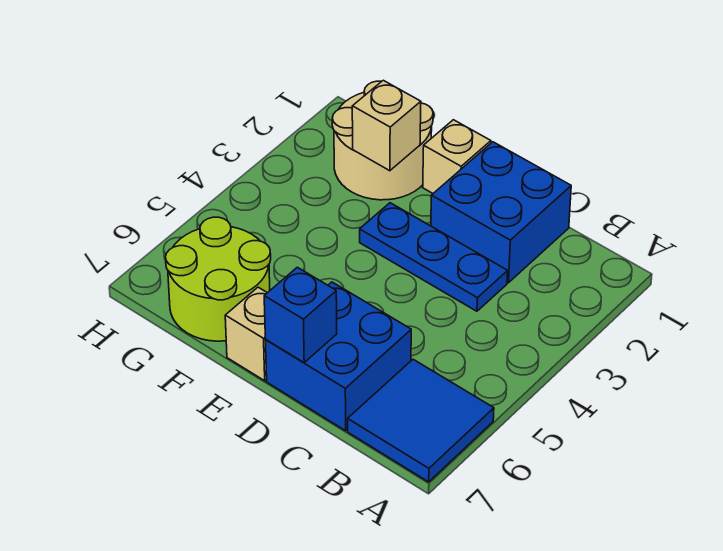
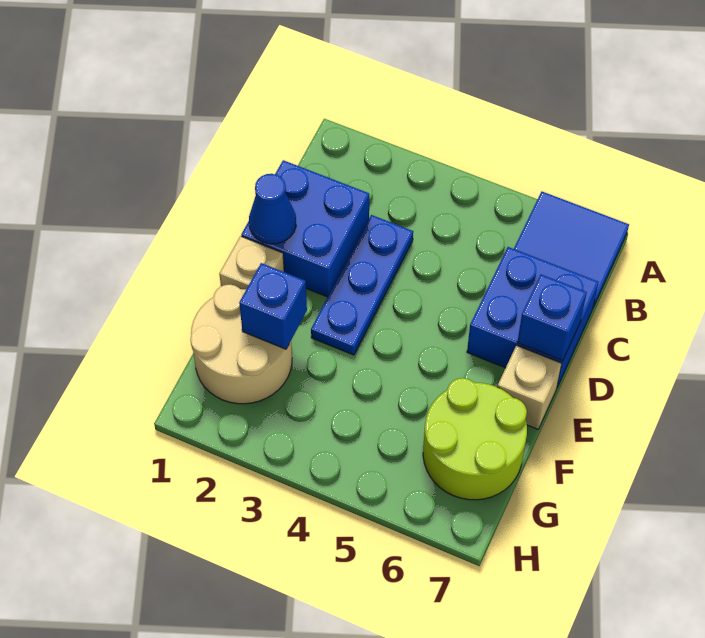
none -> blue cone D1 level 2
tan brick F2 level 2 -> blue brick F2 level 2

